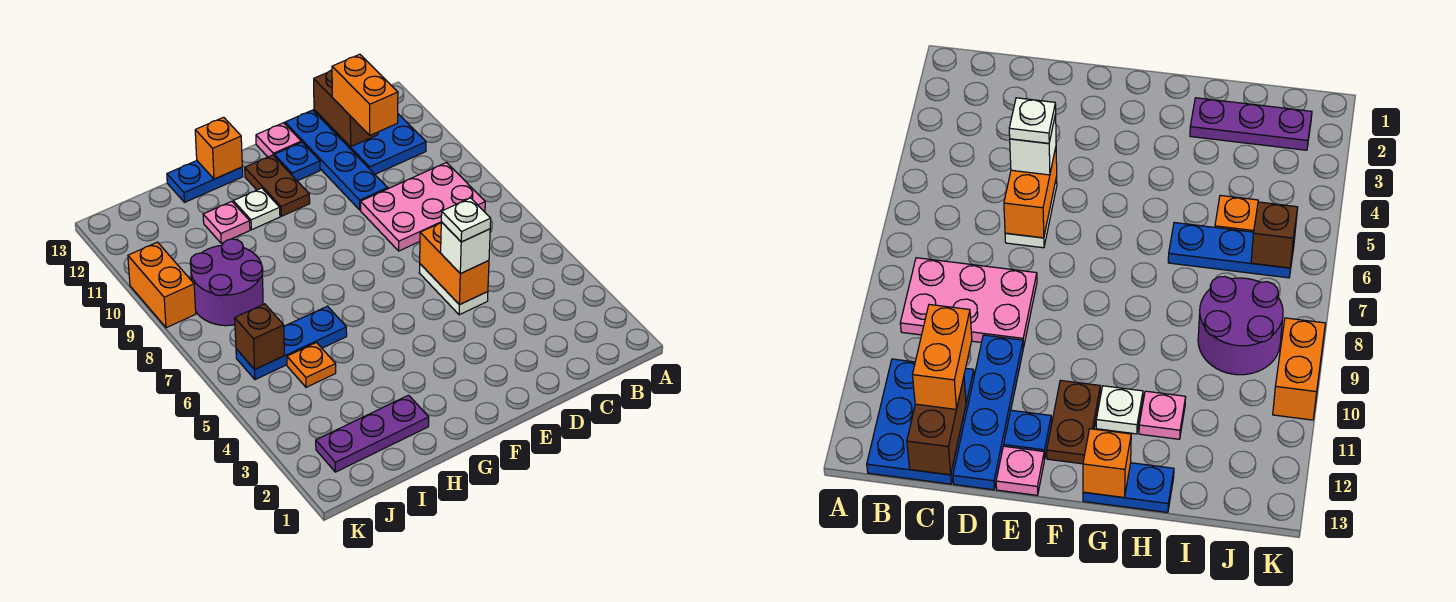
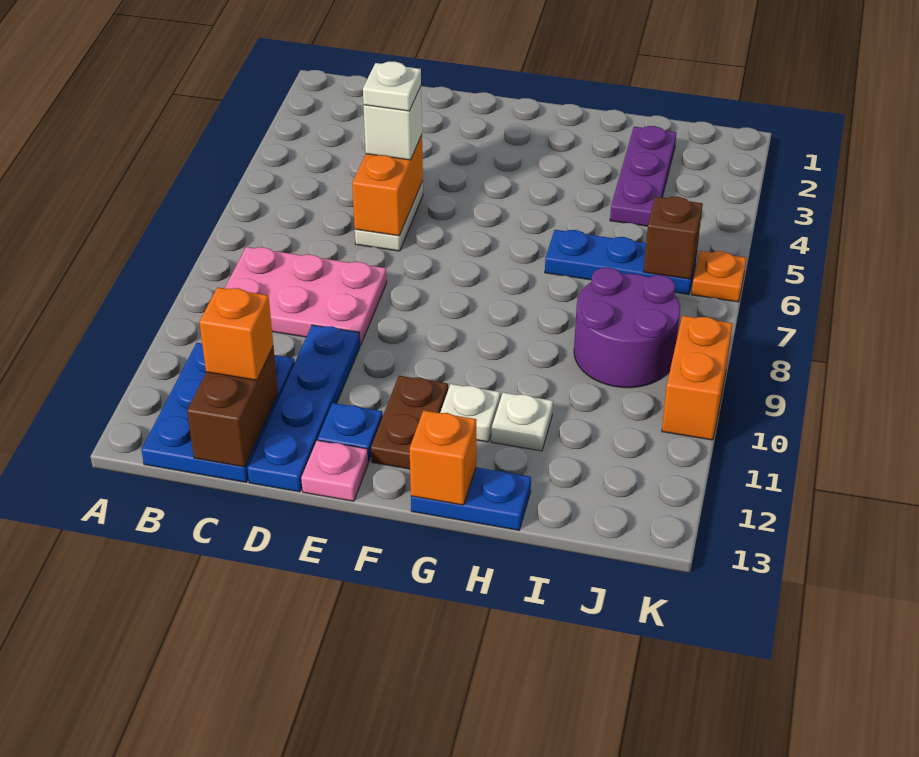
orange brick C11:C12 level 3 -> orange brick C12 level 3
purple plate H2:J2 level 1 -> purple plate I2:I4 level 1
pink plate H11 level 1 -> white plate H11 level 1
orange plate I5 level 1 -> orange plate K6 level 1

